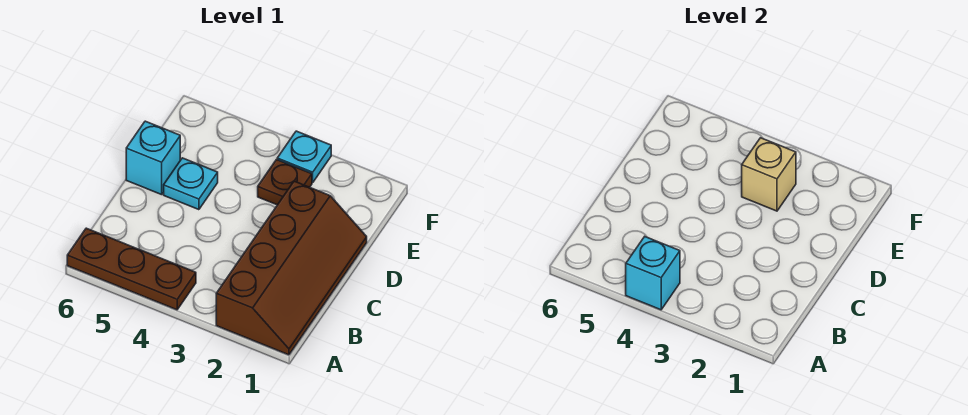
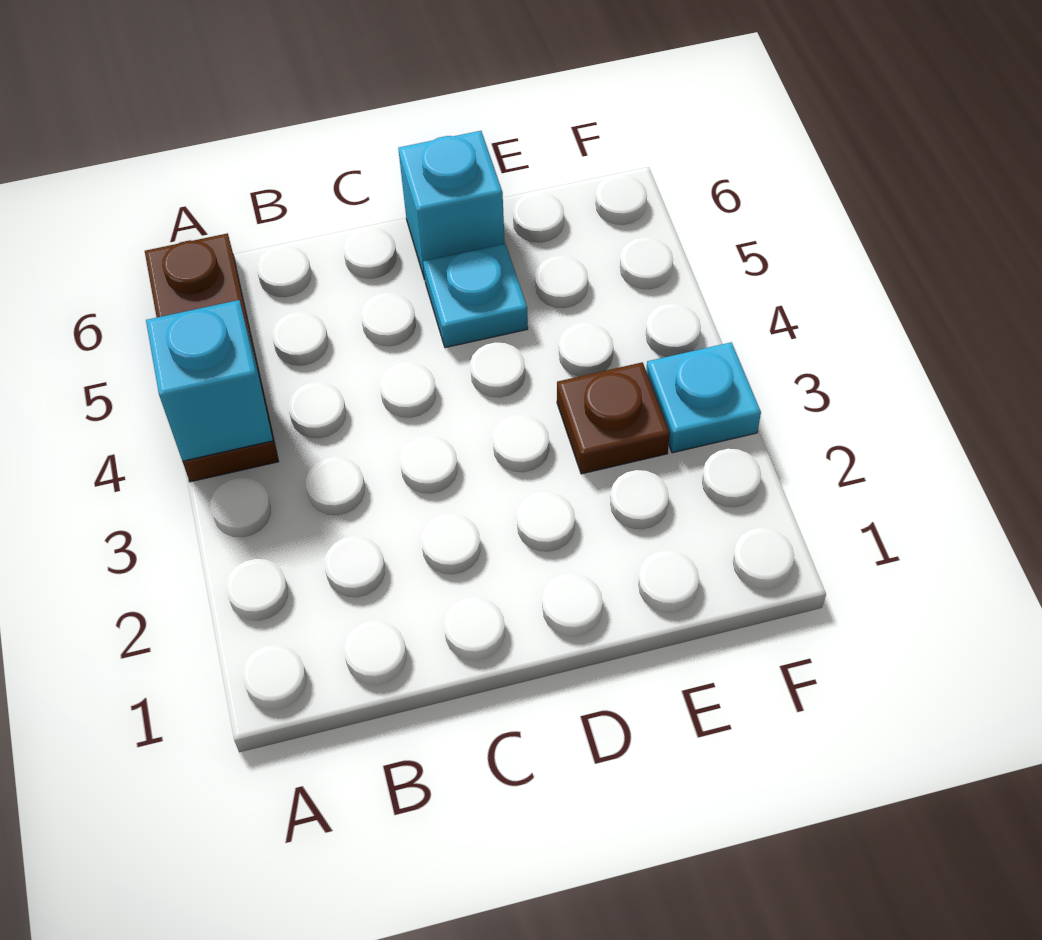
brown slope A1:D2 level 1 top 2 -> none
tan brick E3 level 2 -> none

